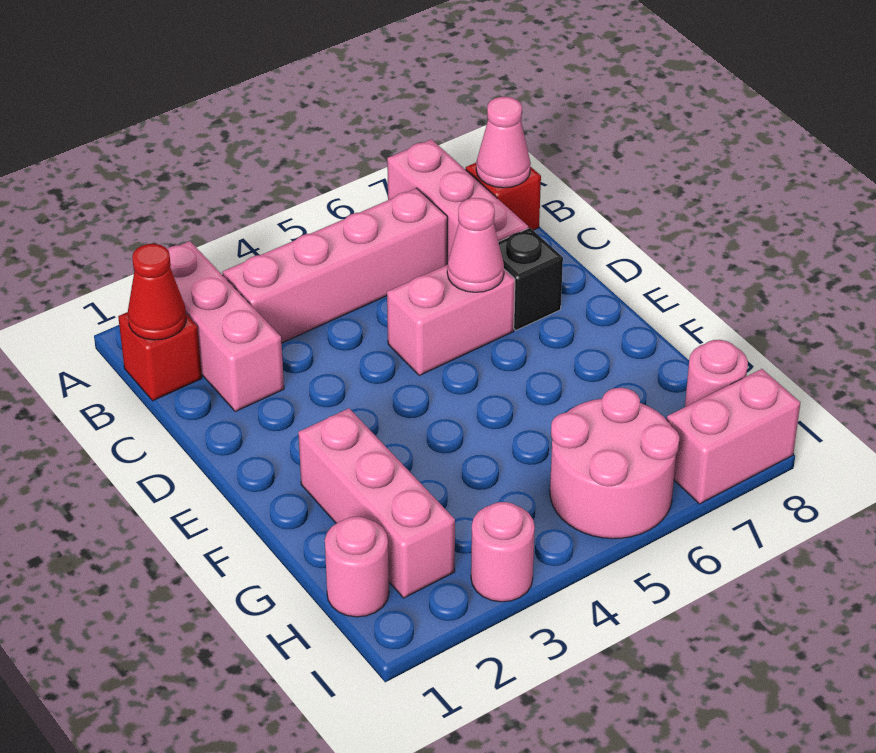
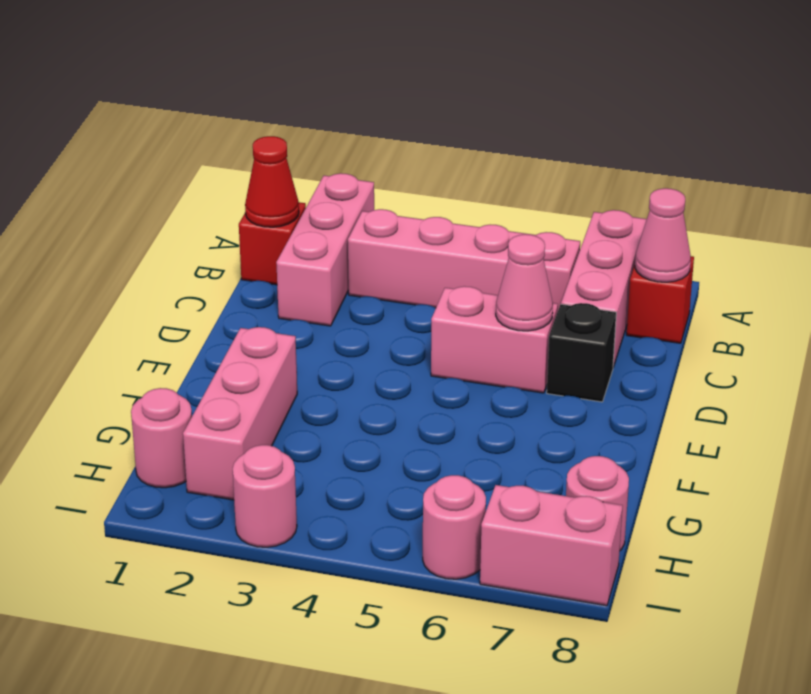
pink round brick H5:I6 level 1 -> pink round brick I6 level 1

